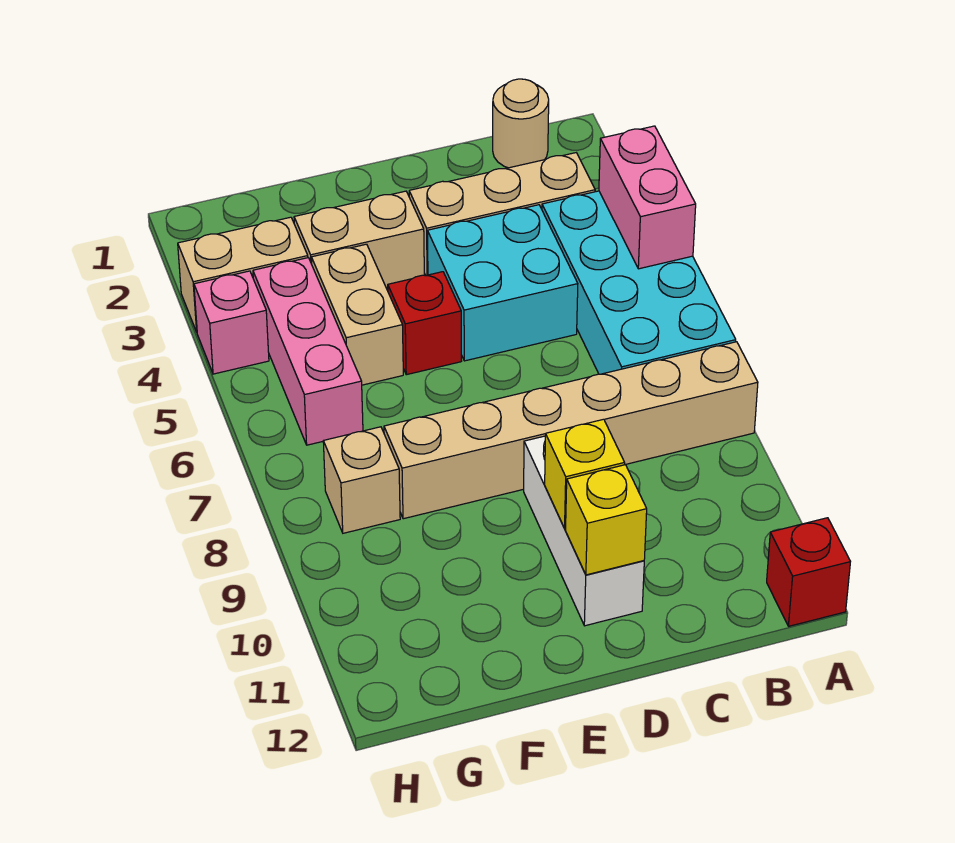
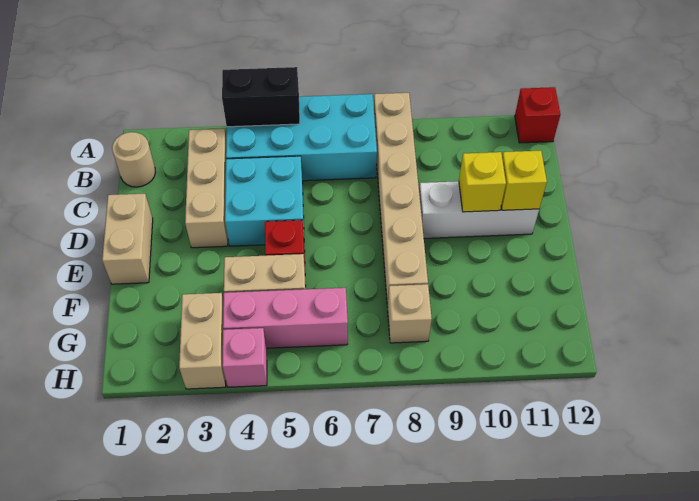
pink brick A4:A5 level 2 -> black brick A4:A5 level 2
tan brick E3:F3 level 1 -> tan brick D1:E1 level 1

